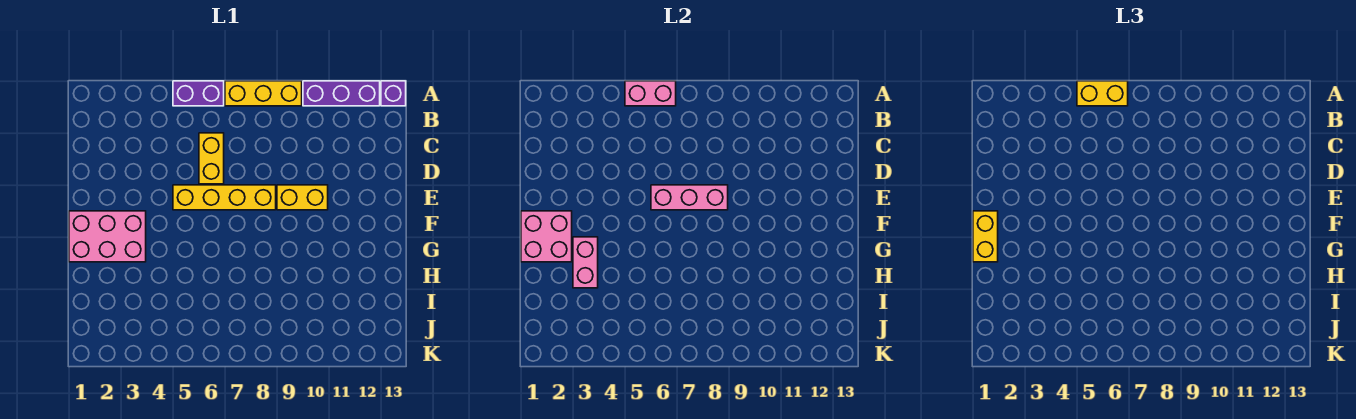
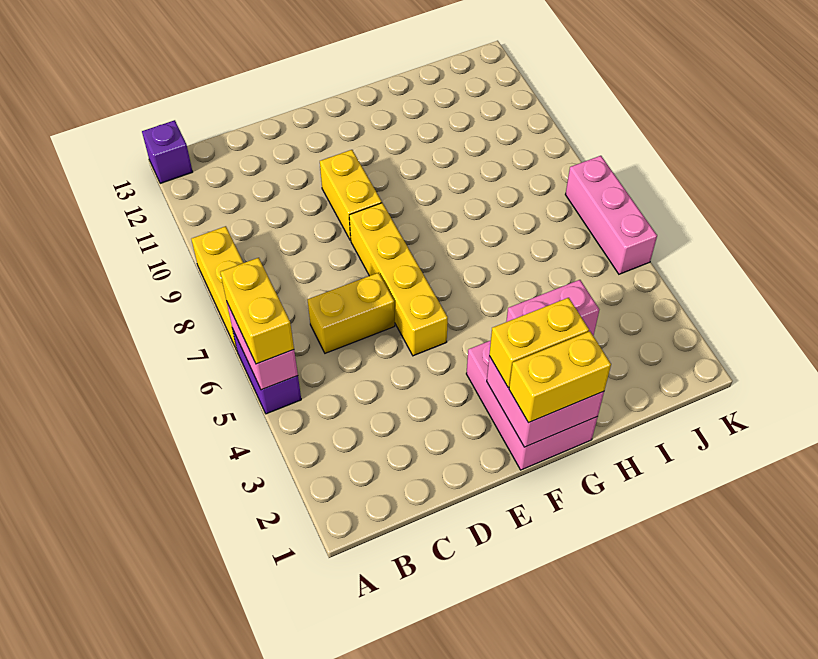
purple brick A10:A12 level 1 -> none
pink brick E6:E8 level 2 -> pink brick K5:K7 level 1
none -> yellow brick F2:G2 level 3

